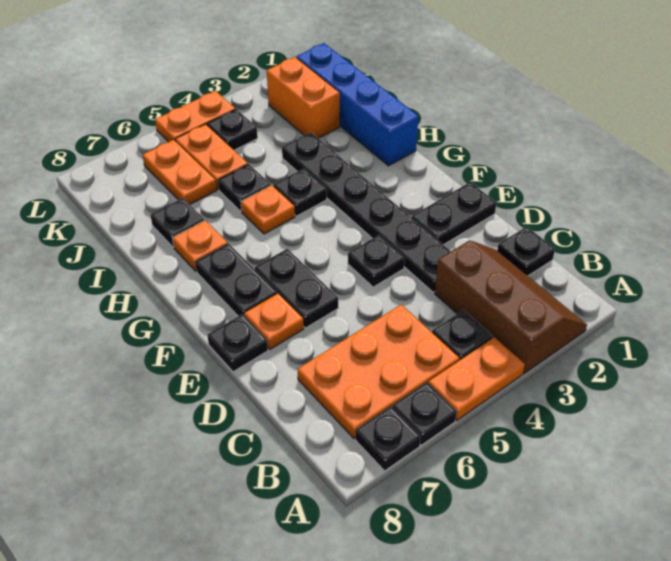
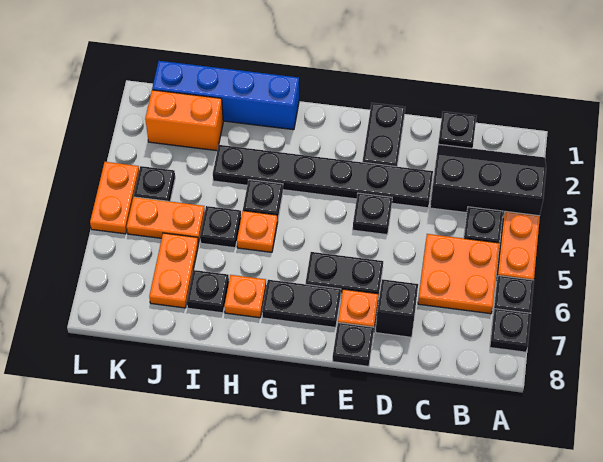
brown slope A2:C3 level 1 top 3 -> black slope A2:C3 level 1 top 3
orange plate B5:C7 level 1 -> orange plate B5:C6 level 1
none -> black brick D7 level 1
orange plate J6:K6 level 1 -> orange plate J6:J7 level 1

